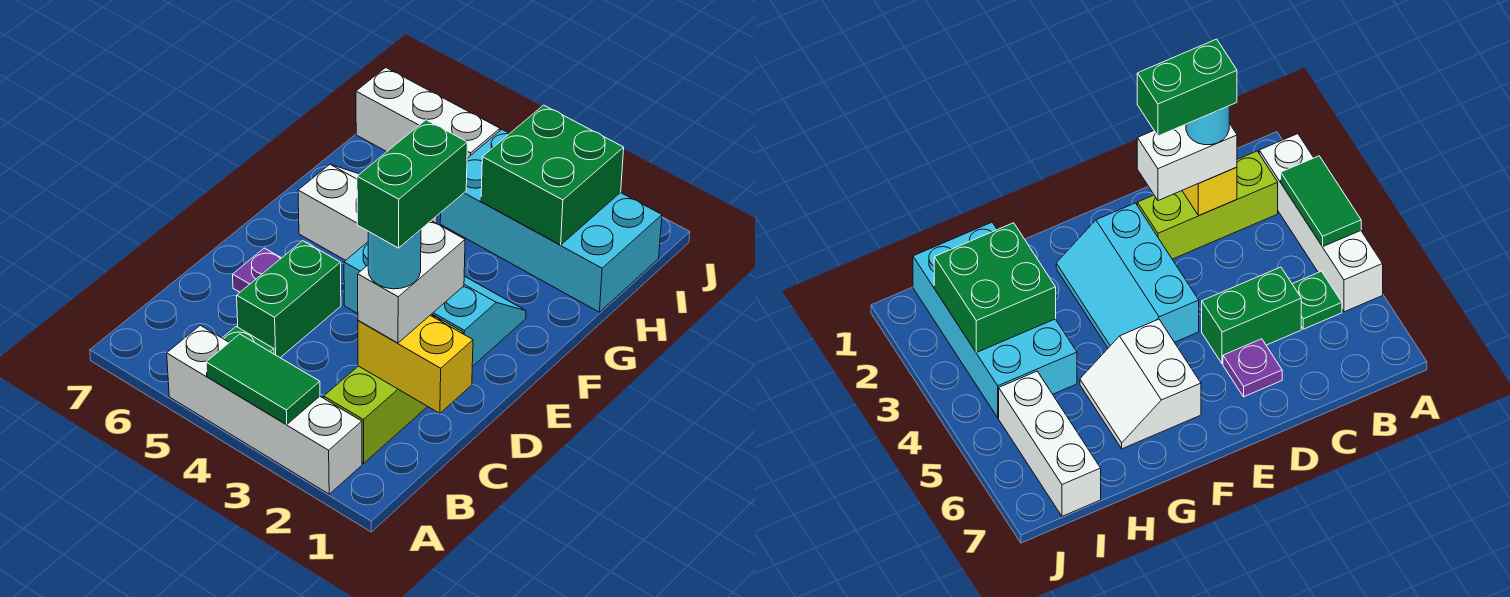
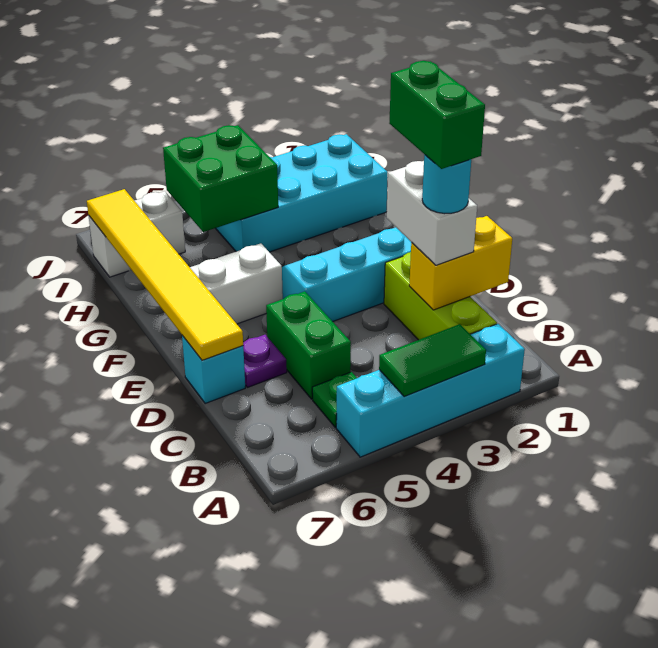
white brick A2:A5 level 1 -> cyan brick A2:A5 level 1
none -> cyan brick D7 level 1
none -> yellow tile D7:I7 level 2
green brick H2:I3 level 2 -> green brick H4:I5 level 2
white brick I5:I7 level 1 -> white brick I6:I7 level 1

